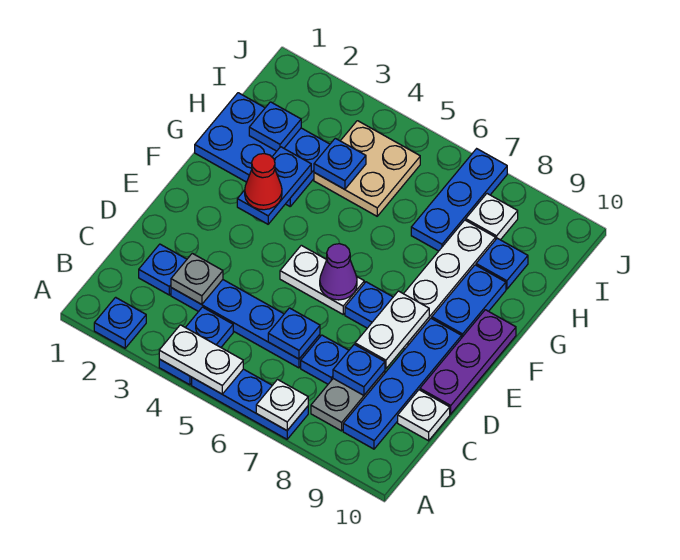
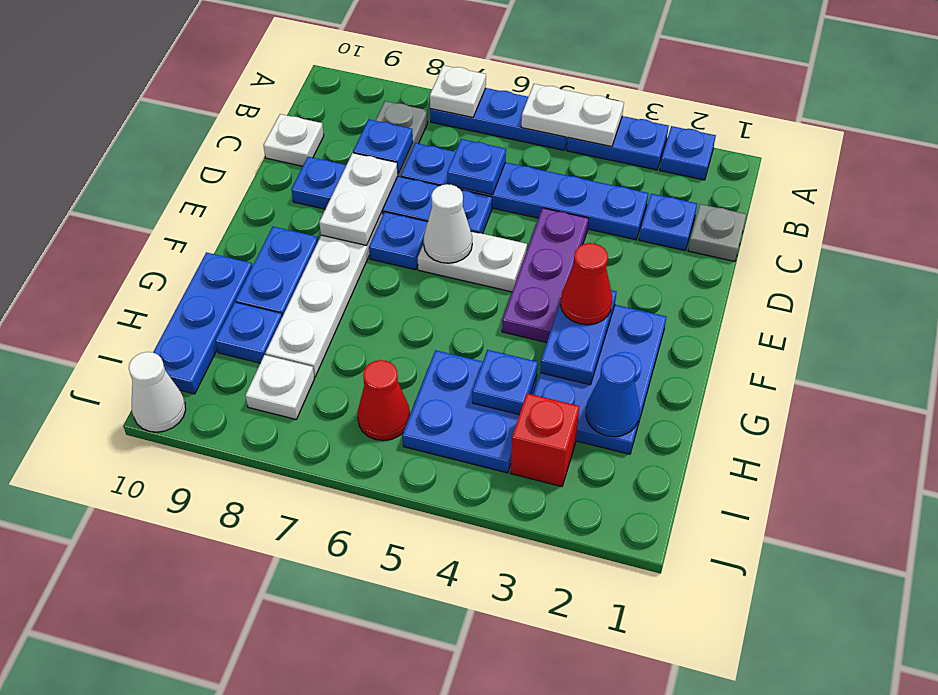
blue plate A4:B4 level 1 -> blue plate A3:A4 level 1
blue plate B9:E9 level 1 -> blue plate D6:D9 level 1
grey plate C3 level 2 -> grey plate C1 level 1
purple plate D10:F10 level 1 -> purple plate D4:F4 level 1
purple cone E6 level 2 -> white cone E6 level 2
blue plate G1:H3 level 1 -> blue plate F2:H3 level 1
blue plate H2 level 2 -> blue cone H2 level 2
tan plate H4:I5 level 1 -> blue plate H4:I5 level 1
blue plate H7:J7 level 1 -> blue plate G10:I10 level 1
none -> red brick I3 level 1
none -> red cone I6 level 1
none -> white cone J10 level 1

